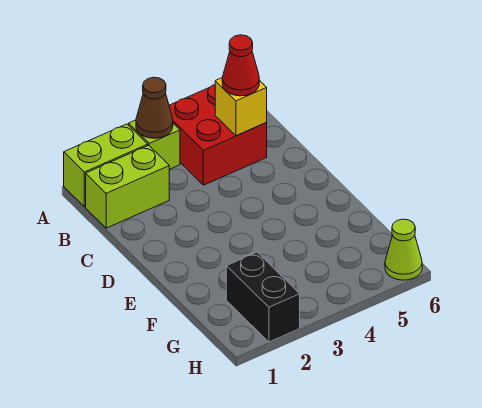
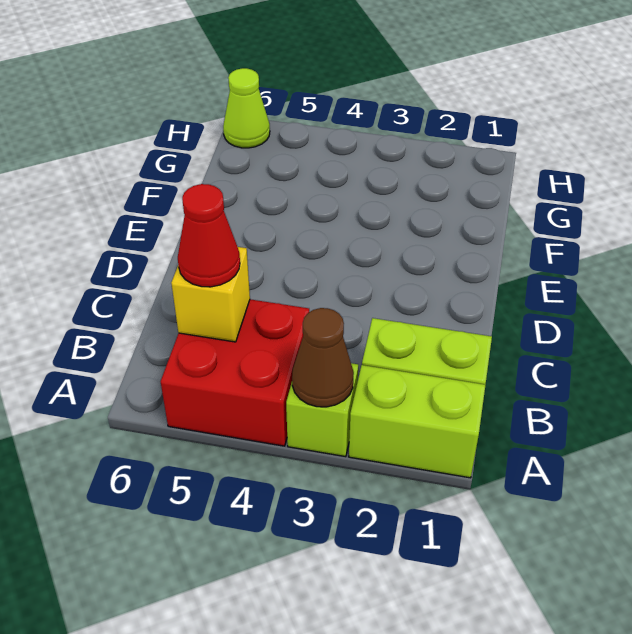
black brick G2:H2 level 1 -> none

